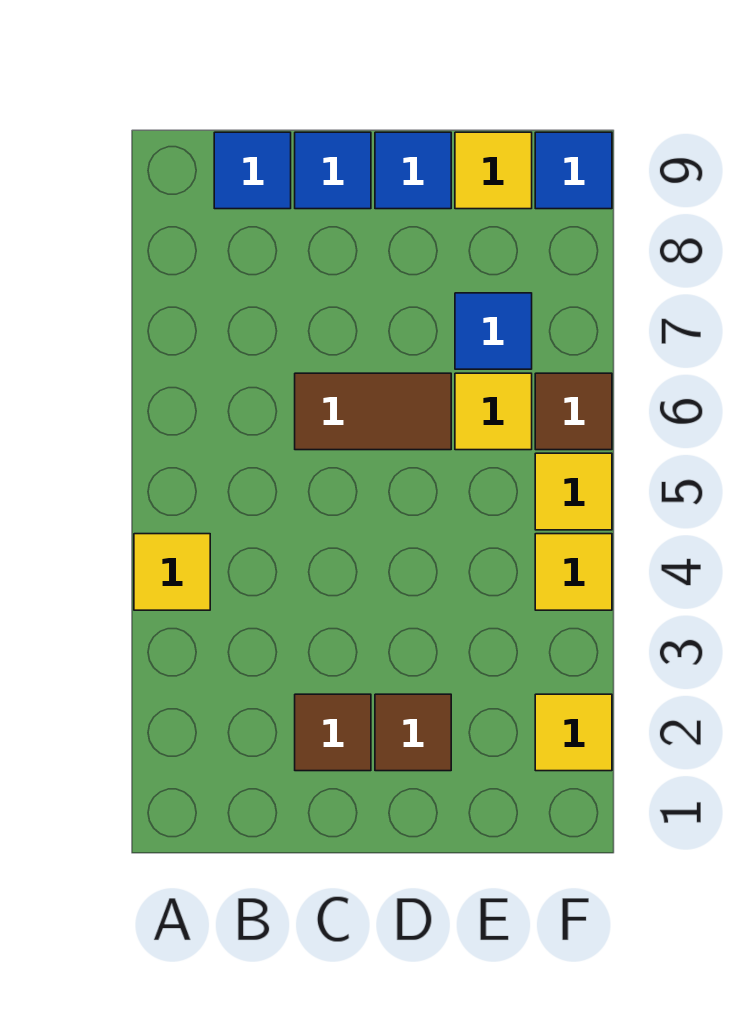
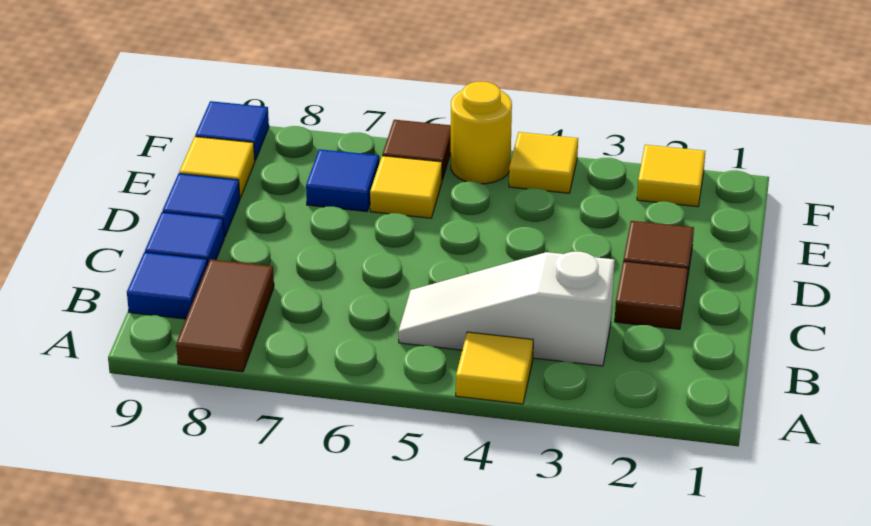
none -> white slope B3:B5 level 1 top 3
brown tile C6:D6 level 1 -> brown tile A8:B8 level 1
yellow tile F5 level 1 -> yellow round brick F5 level 1

